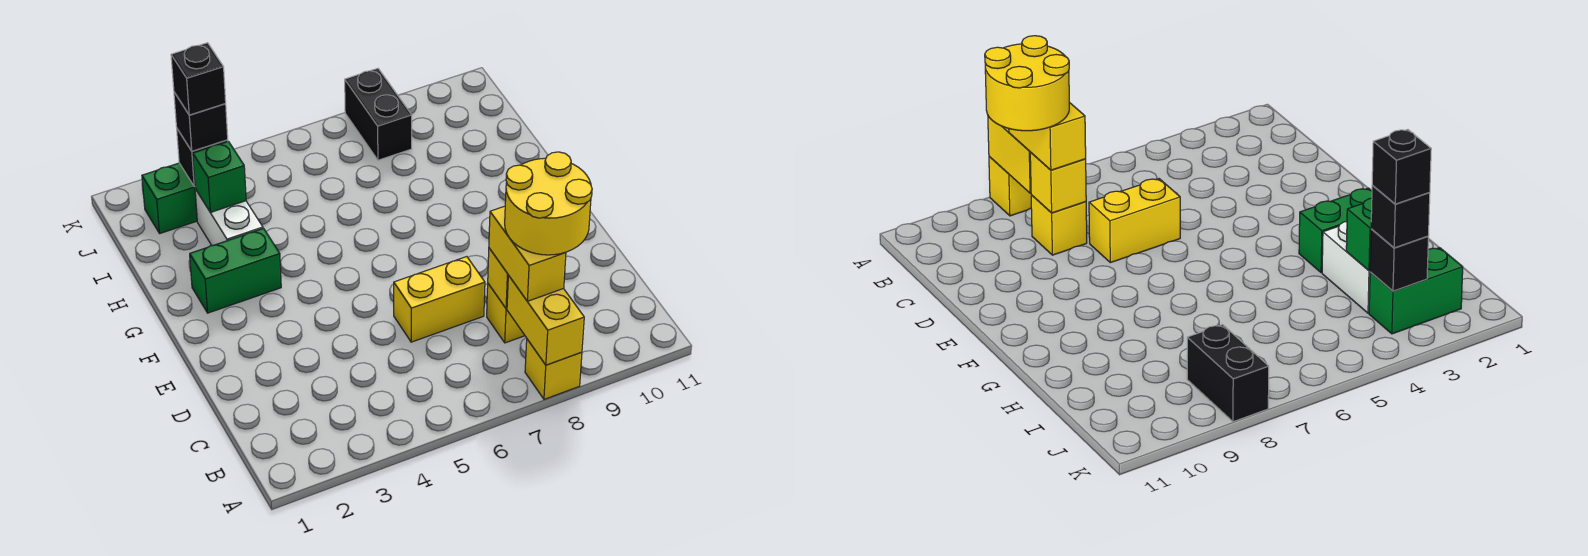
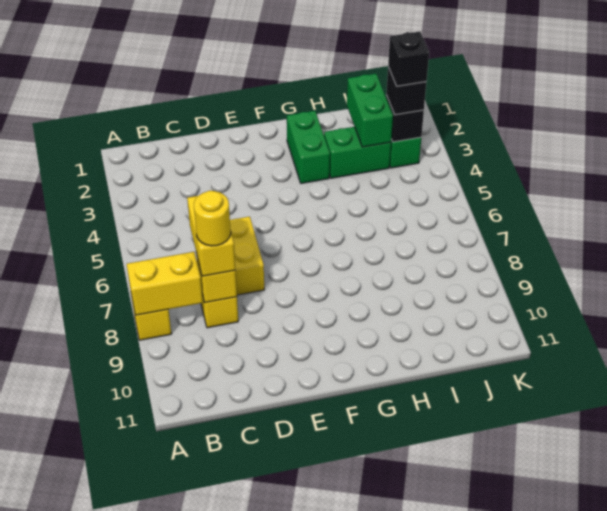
yellow brick B8:C8 level 3 -> yellow brick C7:C8 level 3
yellow round brick B8:C9 level 4 -> yellow round brick C8 level 4
white brick H3:I3 level 1 -> green brick H3:I3 level 1
green brick I3 level 2 -> green brick I2:I3 level 2
black brick J8:K8 level 1 -> none

